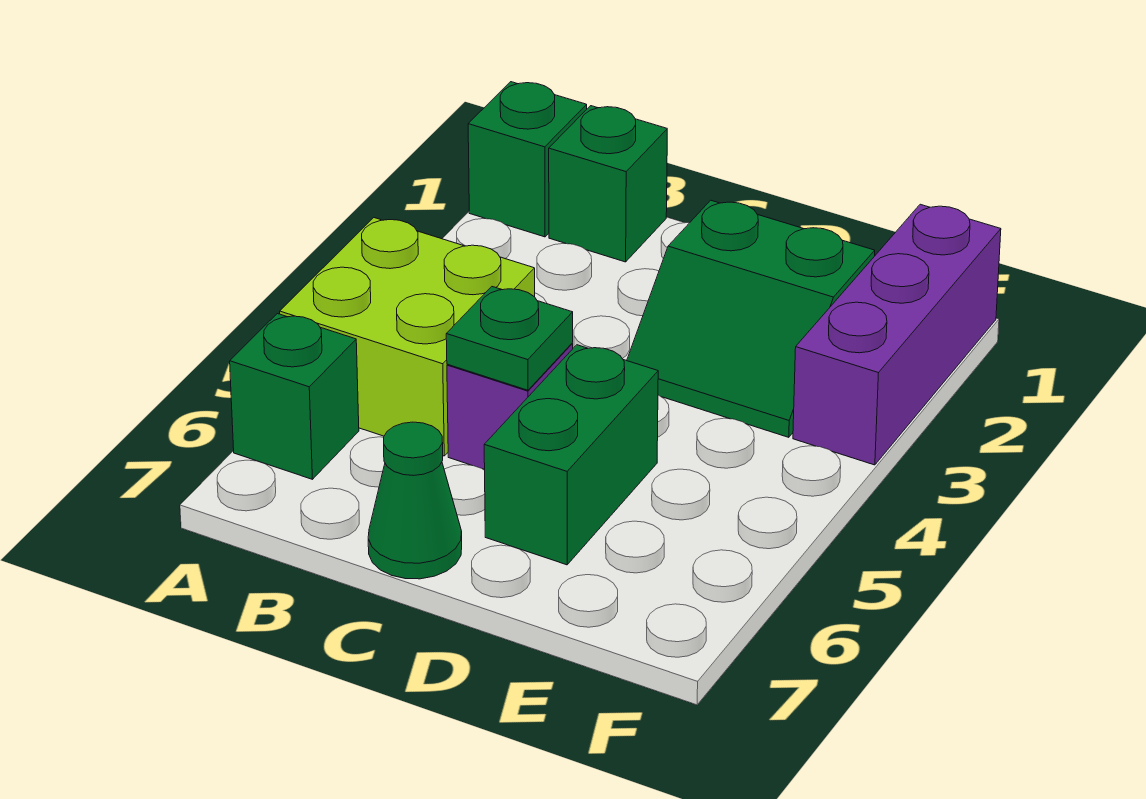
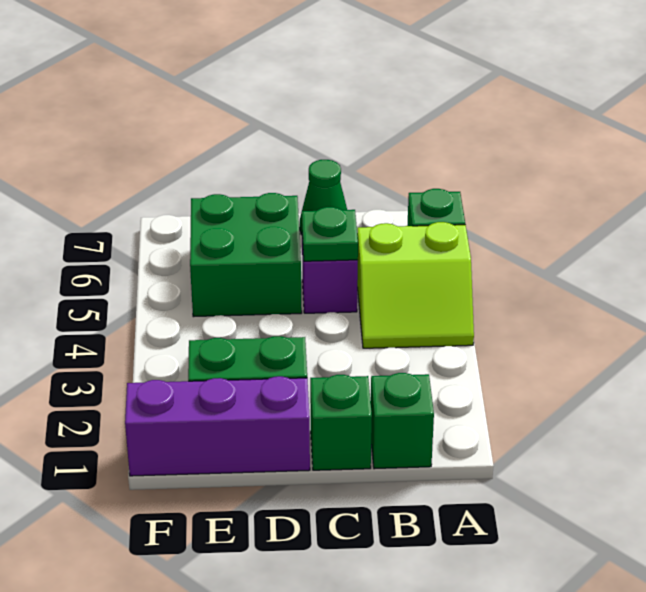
green brick A1 level 1 -> green brick C1 level 1
lime brick A4:B5 level 1 -> lime slope A4:B5 level 1 top 5
green brick D5:D6 level 1 -> green brick D5:E6 level 1
purple brick F1:F3 level 1 -> purple brick D1:F1 level 1

